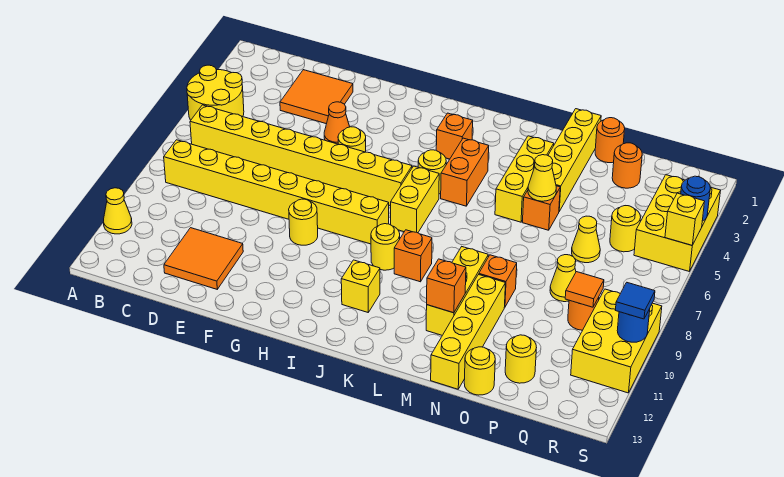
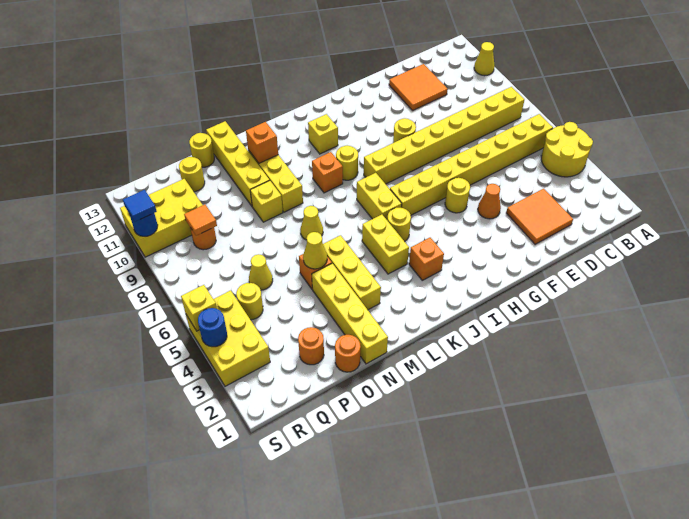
orange brick K4:K5 level 1 -> yellow brick K4:K5 level 1
orange brick N9 level 1 -> yellow brick N9 level 1
yellow cone P8 level 1 -> yellow cone M7 level 1
yellow brick R9:S11 level 1 -> yellow brick Q10:S11 level 1

